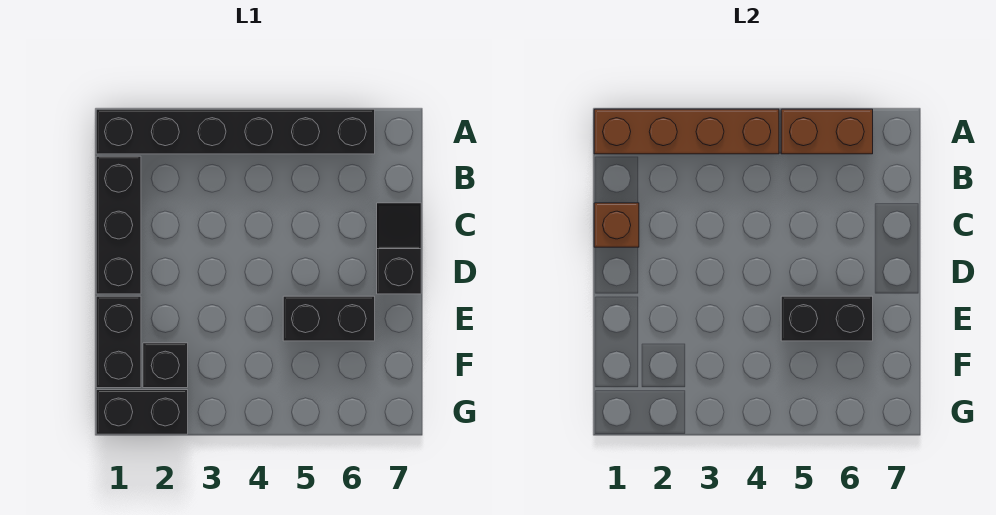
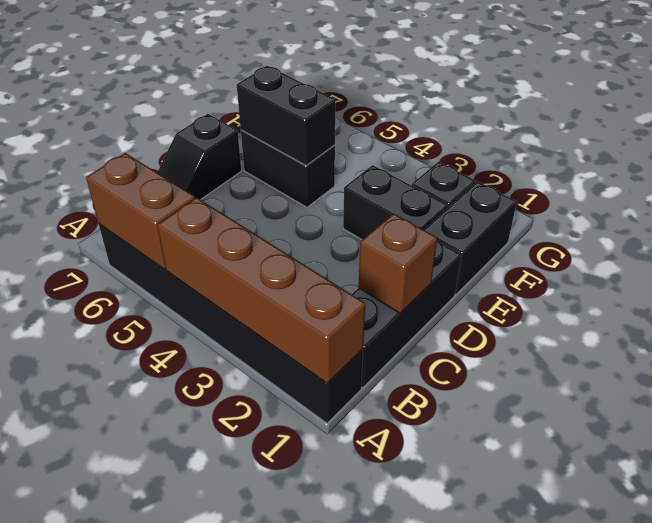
black brick G1:G2 level 1 -> black brick E2:E3 level 1

